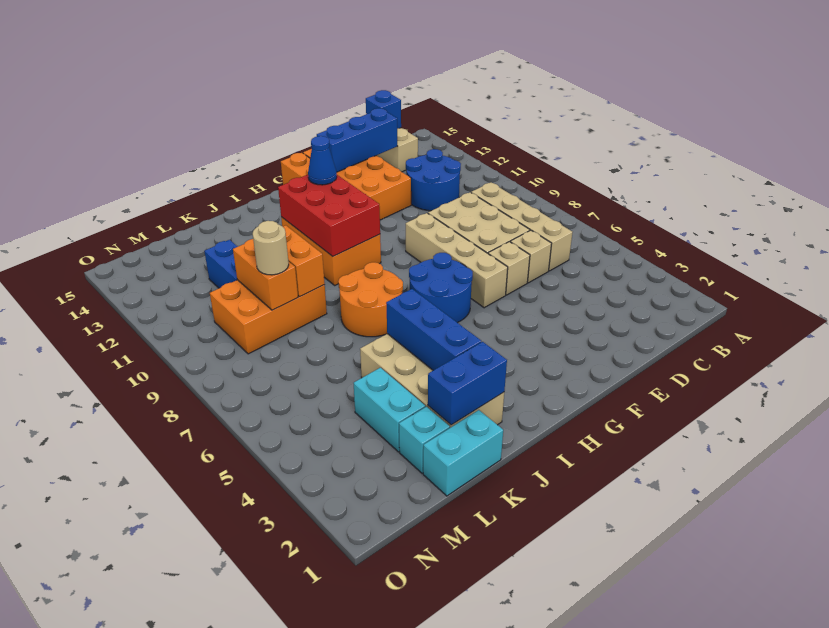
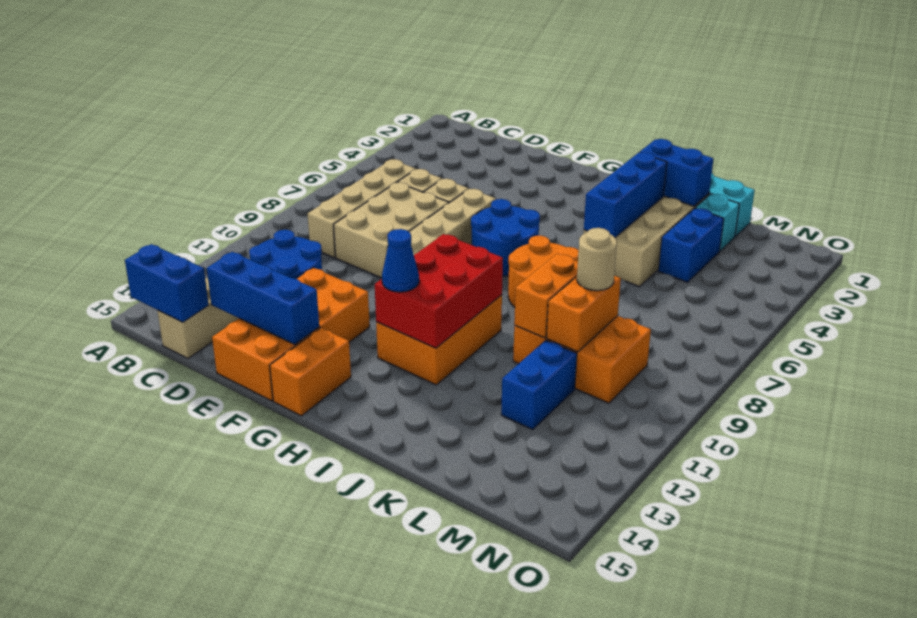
blue brick C15 level 2 -> blue brick B15:C15 level 2
cyan brick L3:L4 level 1 -> blue brick L3:L4 level 1

